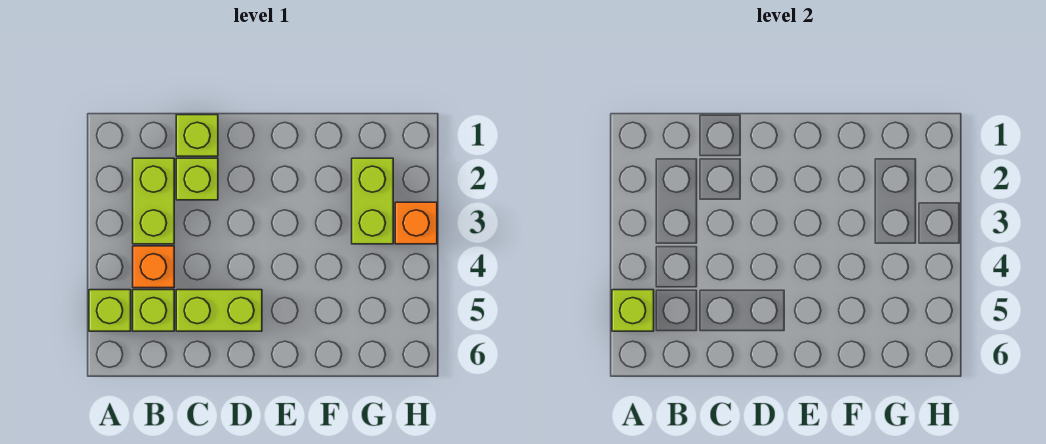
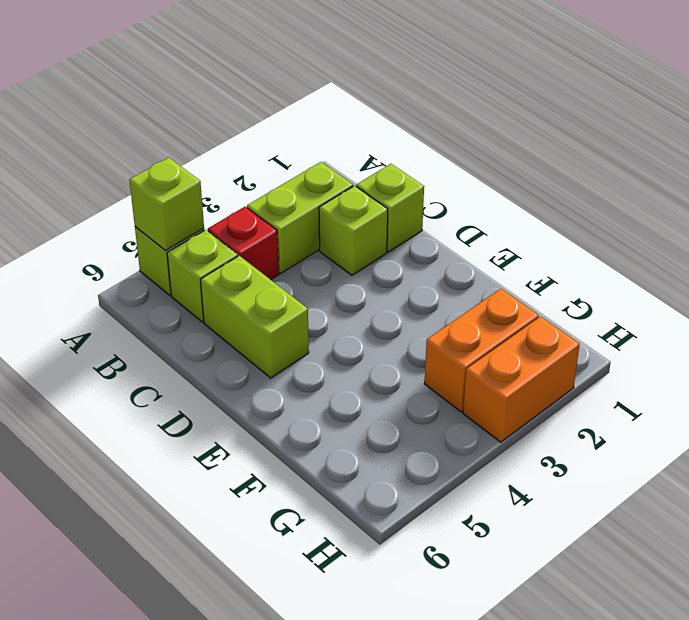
orange brick B4 level 1 -> red brick B4 level 1
lime brick G2:G3 level 1 -> orange brick G2:G3 level 1
orange brick H3 level 1 -> orange brick H2:H3 level 1

